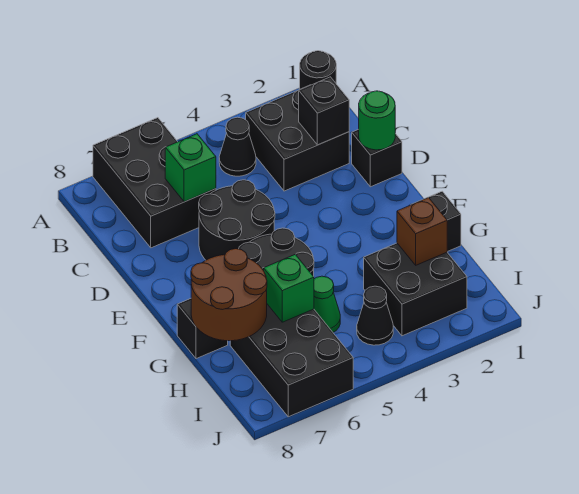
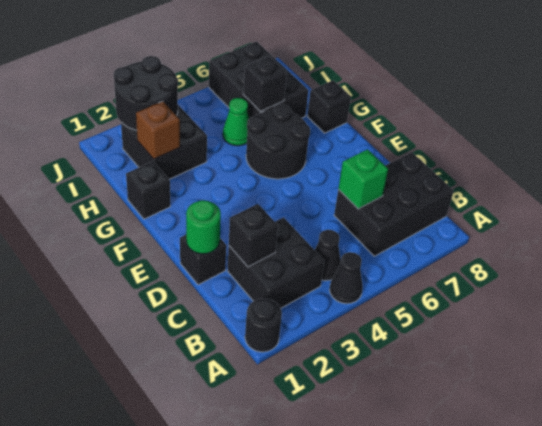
black brick A6:C7 level 1 -> black brick B6:C8 level 1
black round brick D5:E6 level 1 -> black round brick I2:J3 level 2
brown round brick G7:H8 level 2 -> none
green brick H6 level 2 -> black brick H6 level 2
black cone I4 level 1 -> black cone A4 level 1

